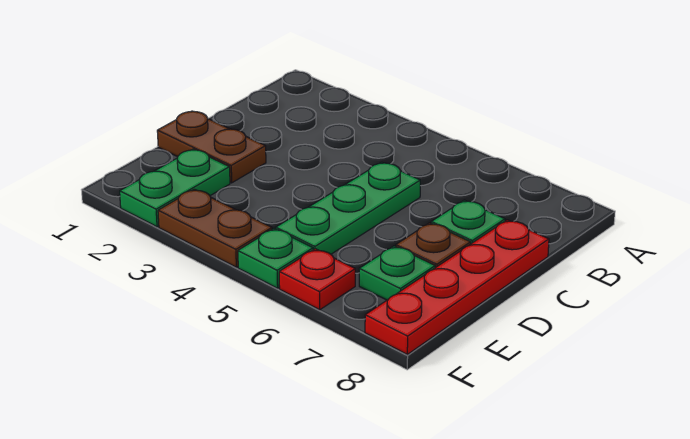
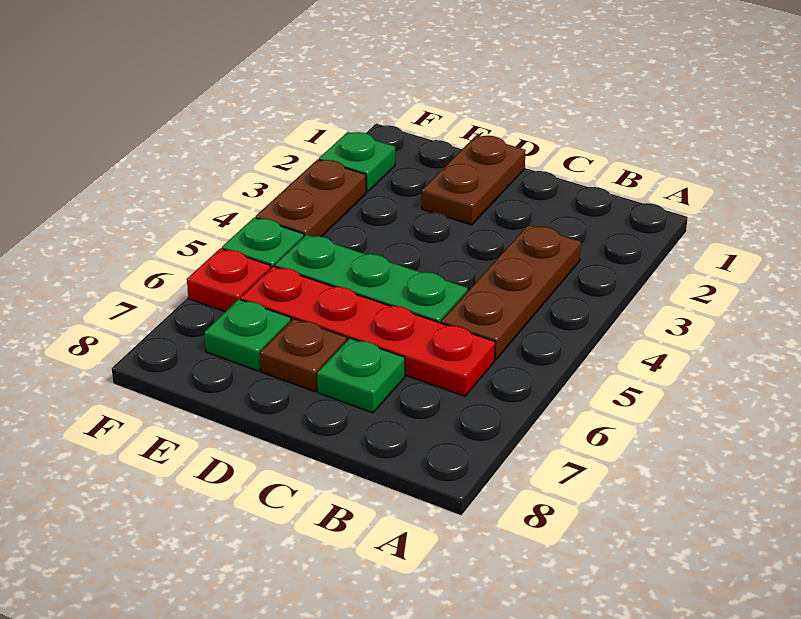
none -> brown plate B3:B5 level 1
red plate C8:F8 level 1 -> red plate B6:E6 level 1
green plate E2:F2 level 1 -> green plate F2 level 1

